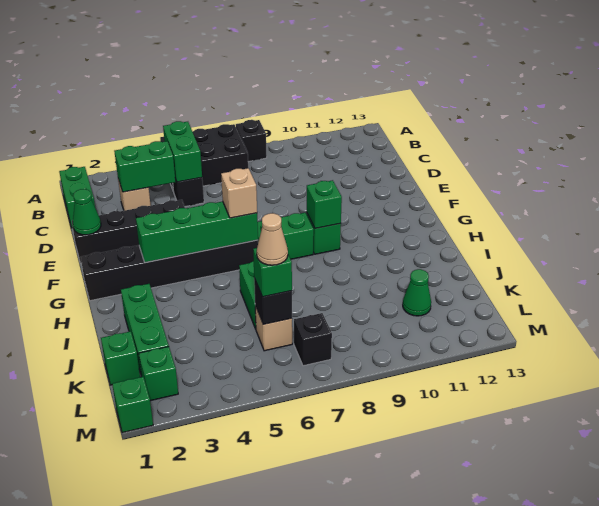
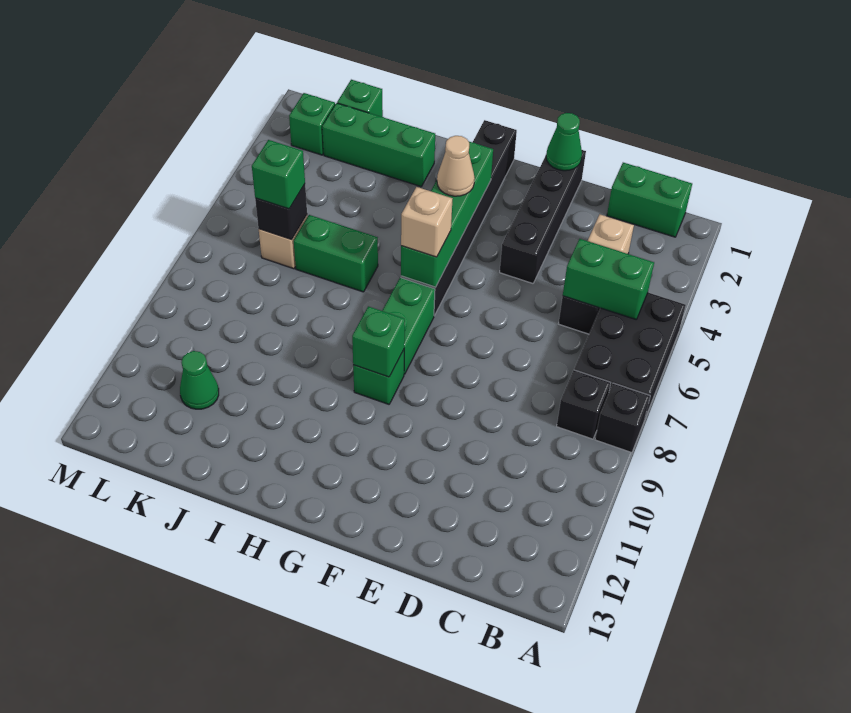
green brick C3:C4 level 2 -> none
tan cone K6 level 4 -> tan cone G4 level 3
black brick L7 level 1 -> black brick B8 level 1
green brick M1 level 1 -> none

